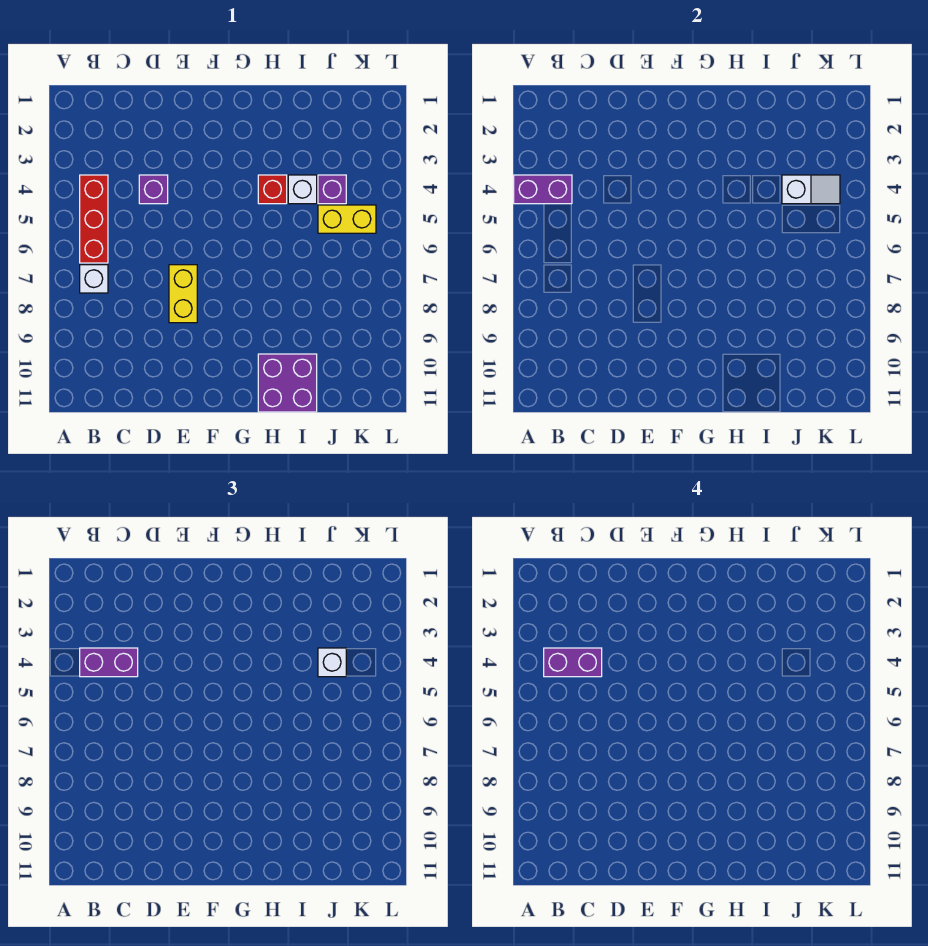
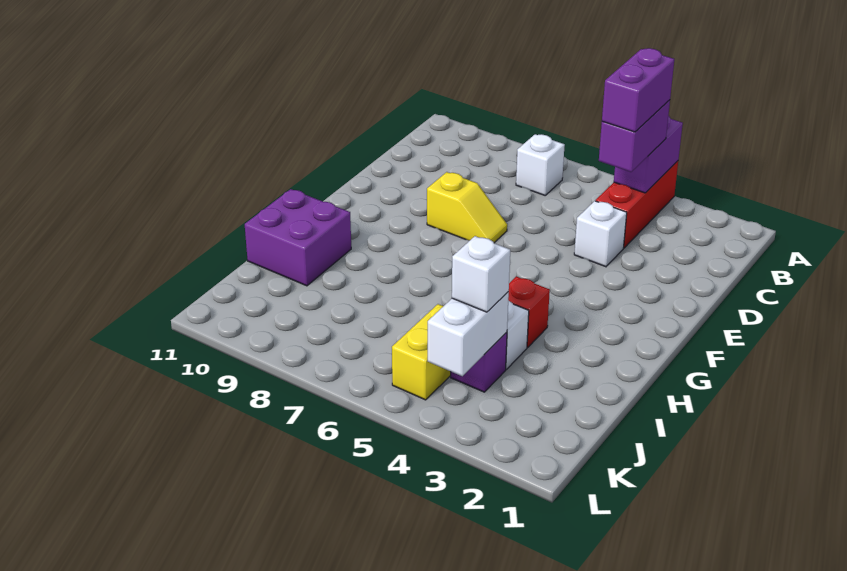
red brick B4:B6 level 1 -> red brick A4:C4 level 1
purple brick D4 level 1 -> white brick D4 level 1
yellow brick E7:E8 level 1 -> yellow slope E7:E8 level 1 top 8
white slope J4:K4 level 2 top J -> white brick J4:K4 level 2

